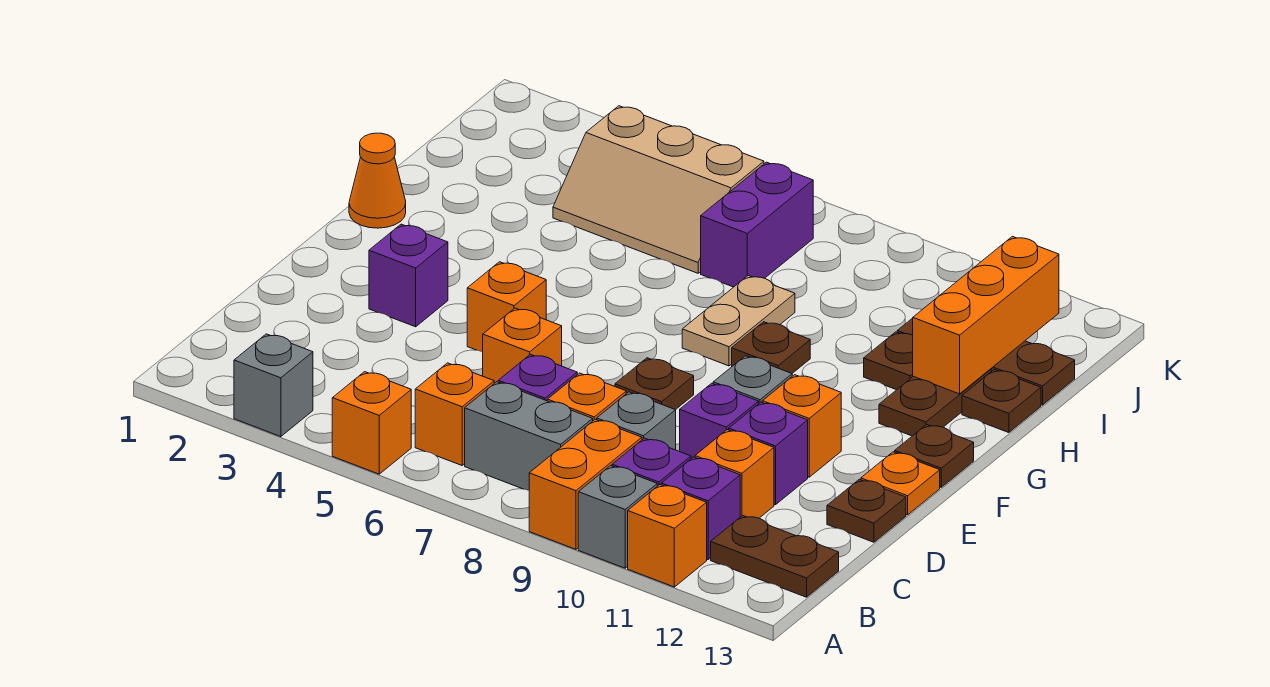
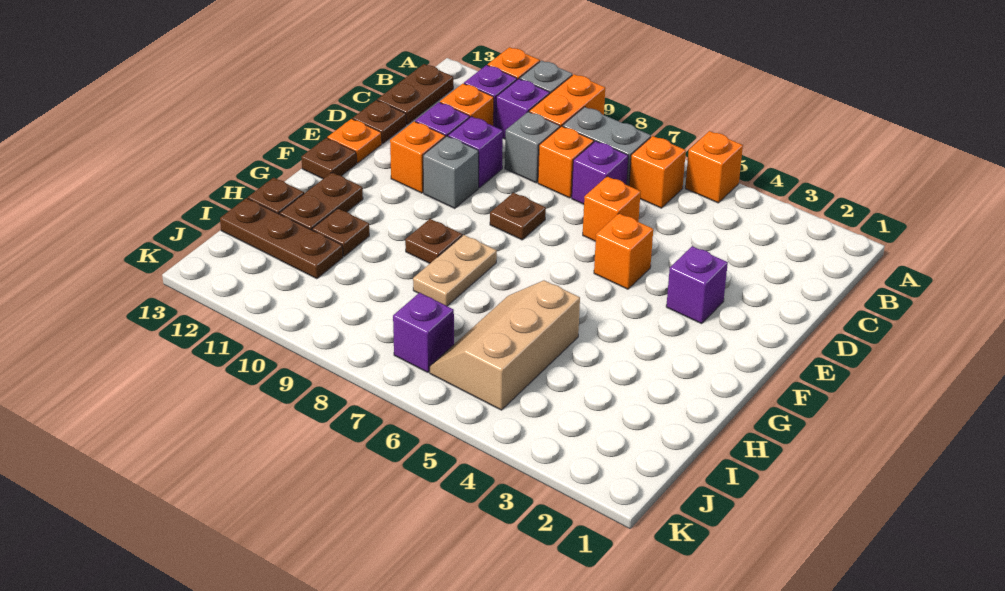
grey brick A3 level 1 -> none
brown plate B12:B13 level 1 -> brown plate B13:C13 level 1
orange cone G1 level 1 -> none
orange brick H12:J12 level 2 -> none
tan slope I4:J6 level 1 top J -> tan slope H5:J6 level 1 top 5
purple brick I7:J7 level 1 -> purple brick J7 level 1

